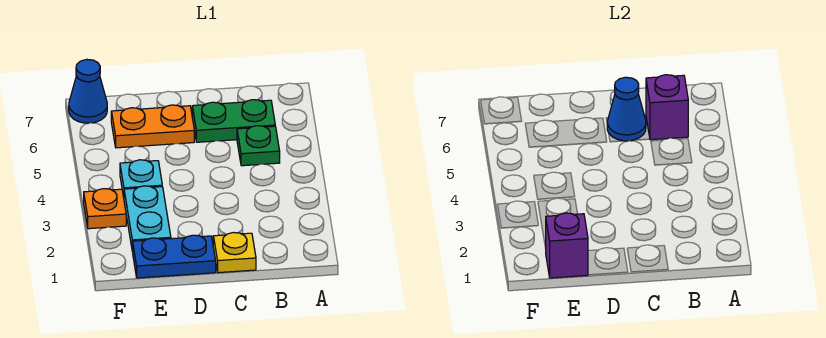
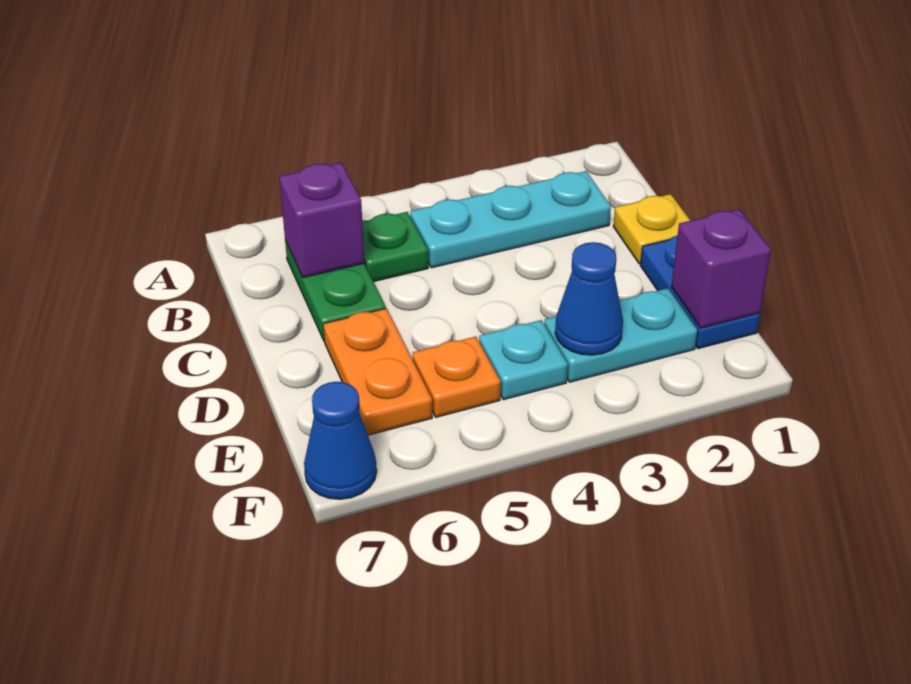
none -> cyan plate B2:B4 level 1
blue cone C6 level 2 -> blue cone E3 level 2
orange plate F3 level 1 -> orange plate E5 level 1

